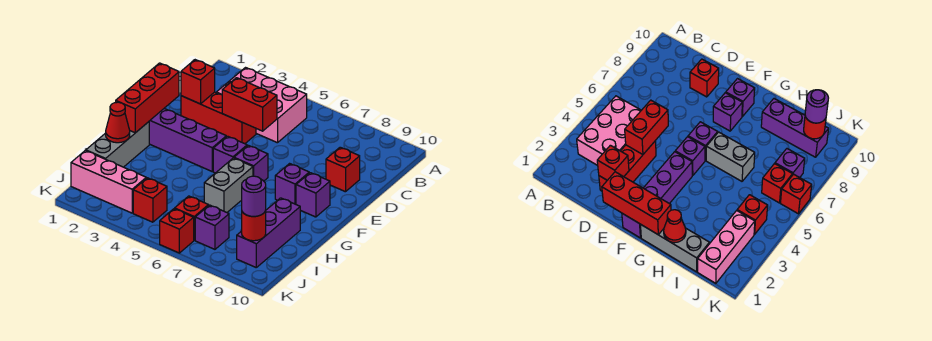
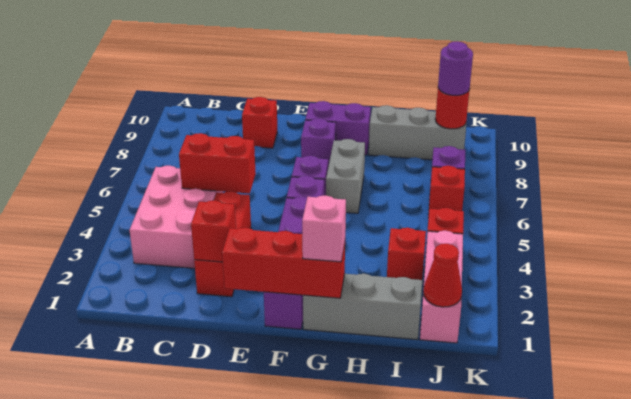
red brick D4:D5 level 2 -> red brick C5:D5 level 2
purple brick F9 level 1 -> purple brick F9:G9 level 1
none -> pink brick G1 level 3
grey brick G6:H6 level 1 -> grey brick G6:G7 level 1
red cone H1 level 2 -> red cone J1 level 2
purple brick H9:J9 level 1 -> grey brick H9:J9 level 1
red brick K6 level 1 -> red brick I3 level 1

